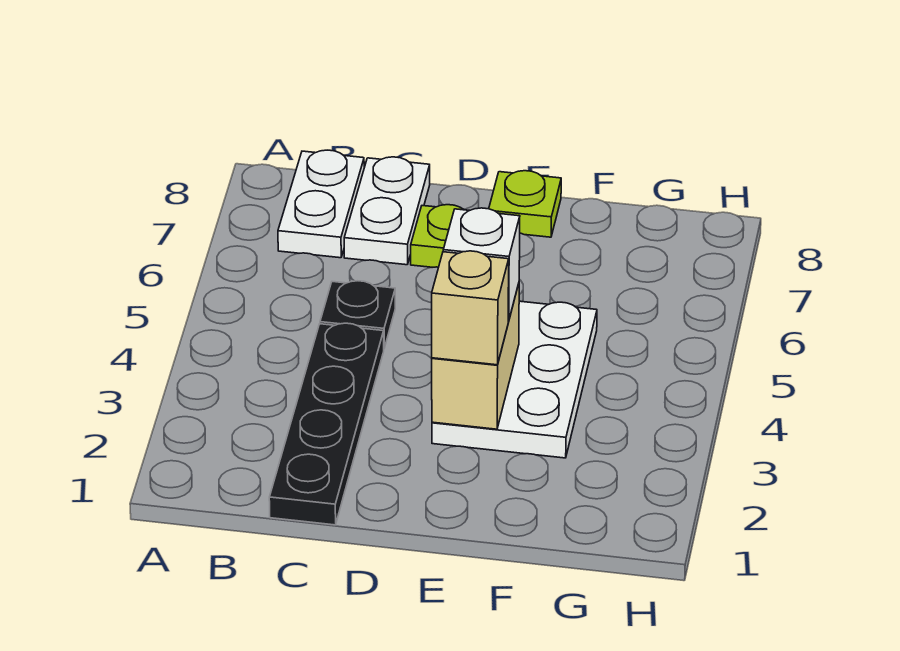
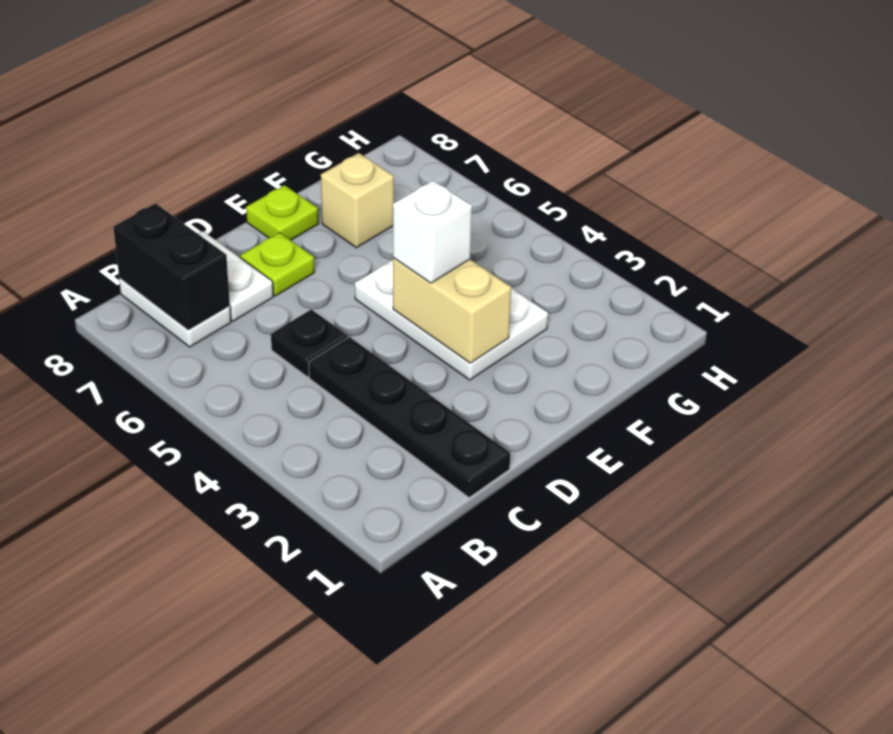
none -> black brick B7:B8 level 2
tan brick E3 level 3 -> tan brick F7 level 1

